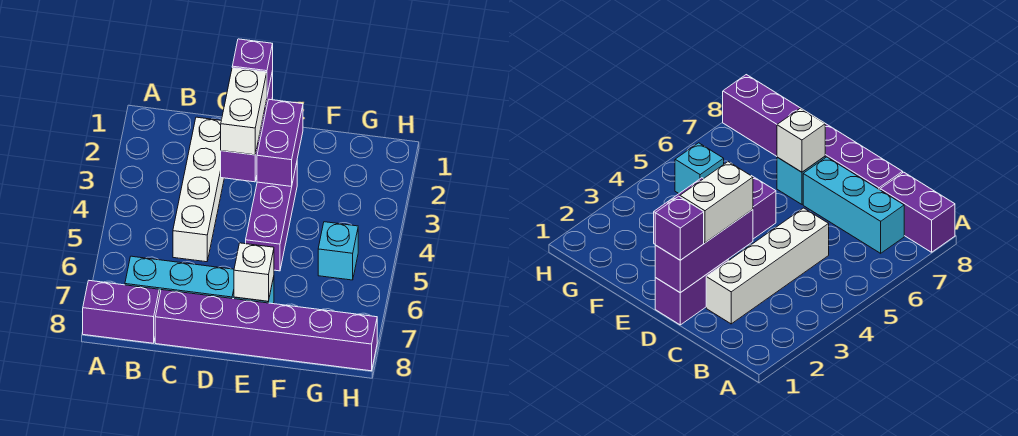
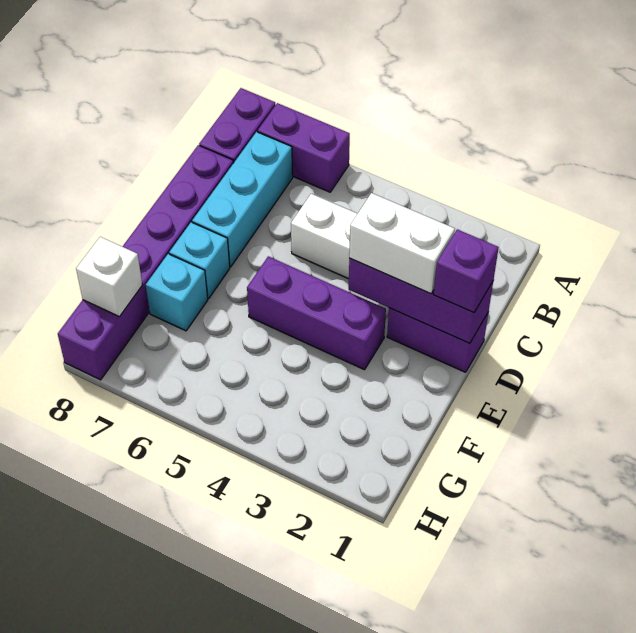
purple brick E2:E3 level 2 -> purple brick A6:A7 level 1
white brick E7 level 2 -> white brick G8 level 2
cyan brick G5 level 1 -> cyan brick F7 level 1

